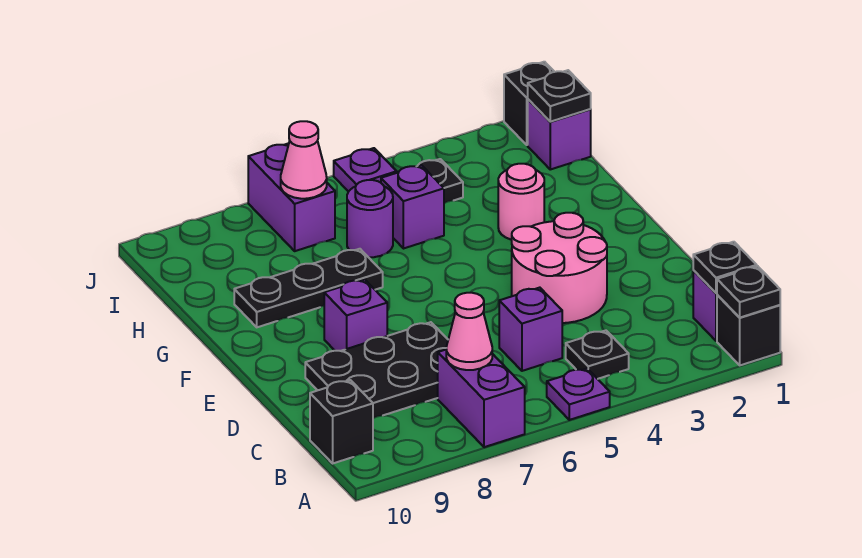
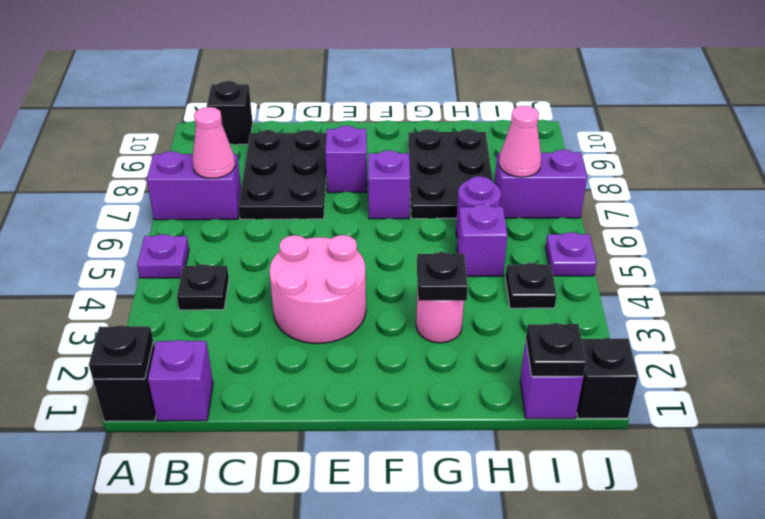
black plate B1 level 2 -> black plate G3 level 2
purple brick C5 level 1 -> purple brick F7 level 1
black plate G7:G9 level 1 -> black plate G7:H9 level 1

